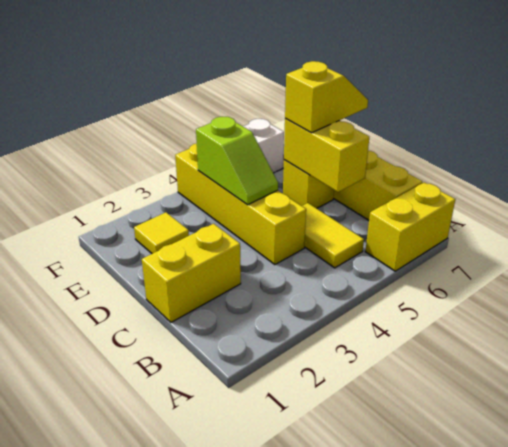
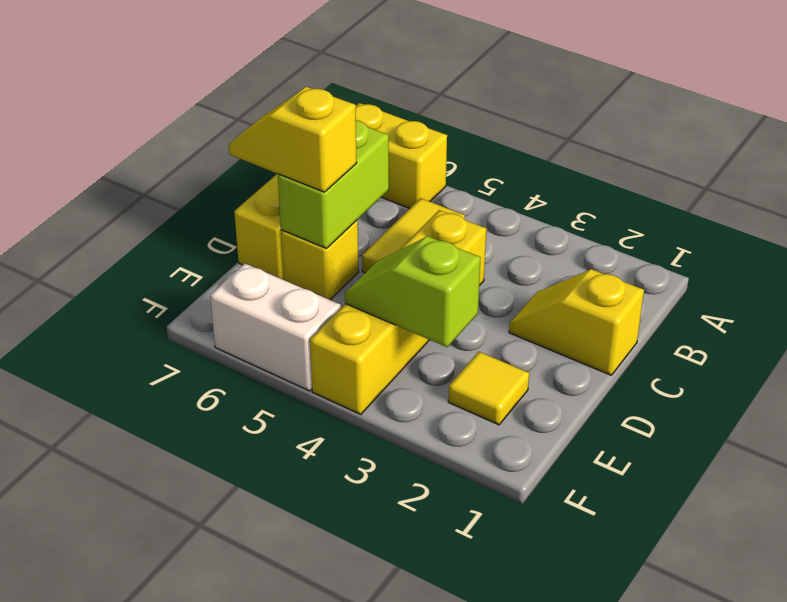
yellow brick C1:C2 level 1 -> yellow slope C1:C2 level 1 top 1
yellow brick C6:D6 level 2 -> lime brick C6:D6 level 2
lime slope D4:E4 level 2 top E -> lime slope E3:E4 level 2 top 3

